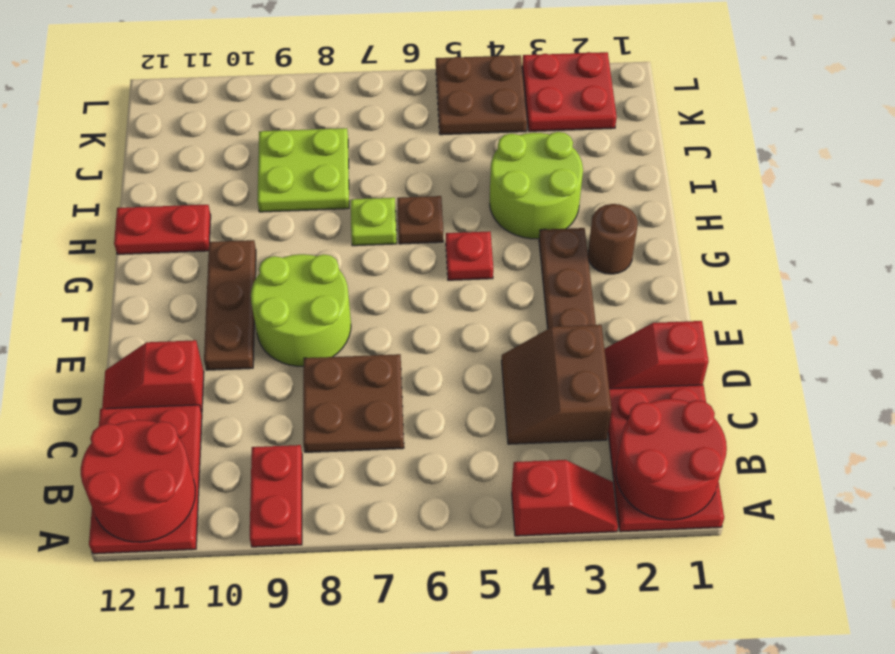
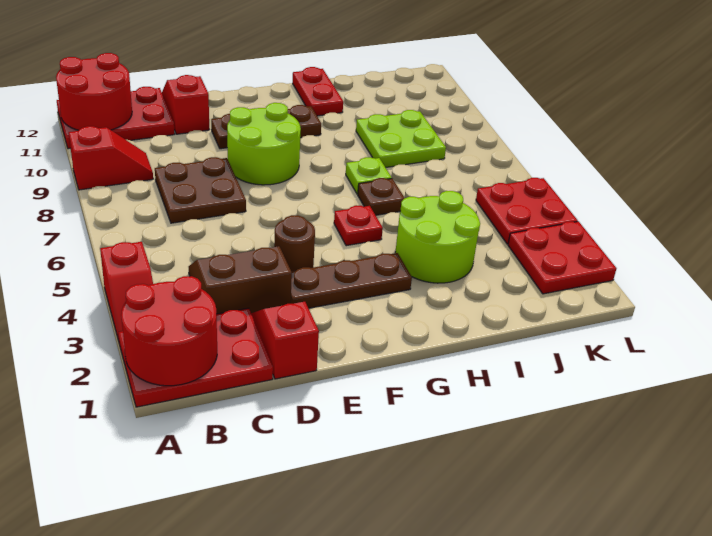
red plate A9:B9 level 1 -> red slope A9:B9 level 1 top A
brown round brick G2 level 1 -> brown round brick E4 level 1
brown plate K4:L5 level 1 -> red plate K4:L5 level 1

